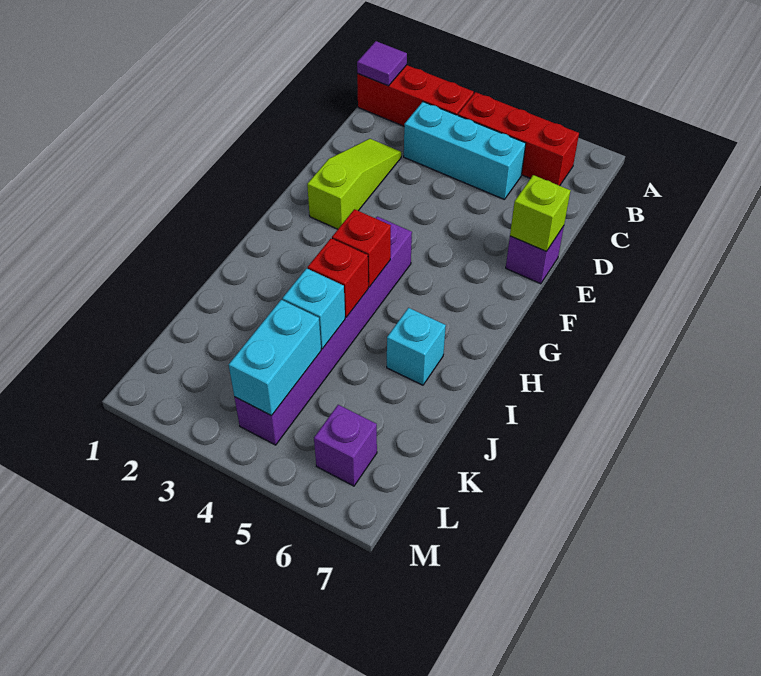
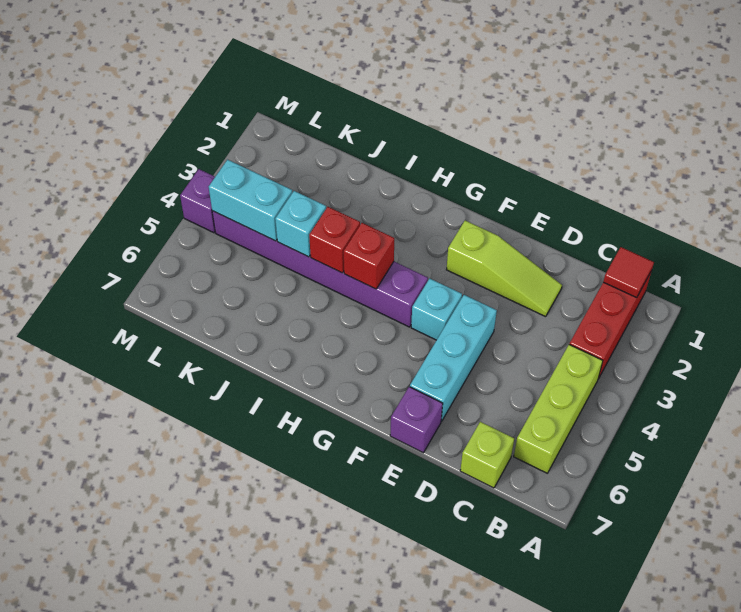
purple tile B1 level 2 -> red tile B1 level 2
red brick B4:B6 level 1 -> lime brick B4:B6 level 1
cyan brick C3:C5 level 1 -> cyan brick E4:E6 level 1
lime brick E7 level 2 -> lime brick C7 level 1
cyan brick I6 level 1 -> cyan brick F4 level 1
purple brick L6 level 1 -> purple brick M4 level 1

